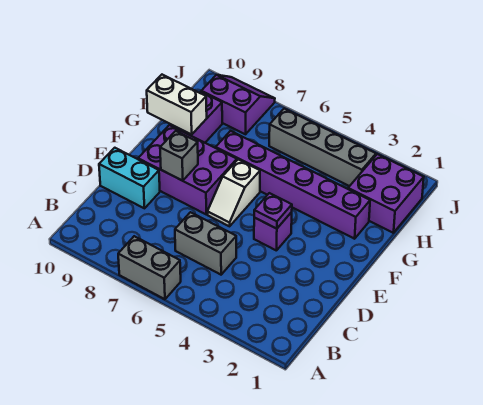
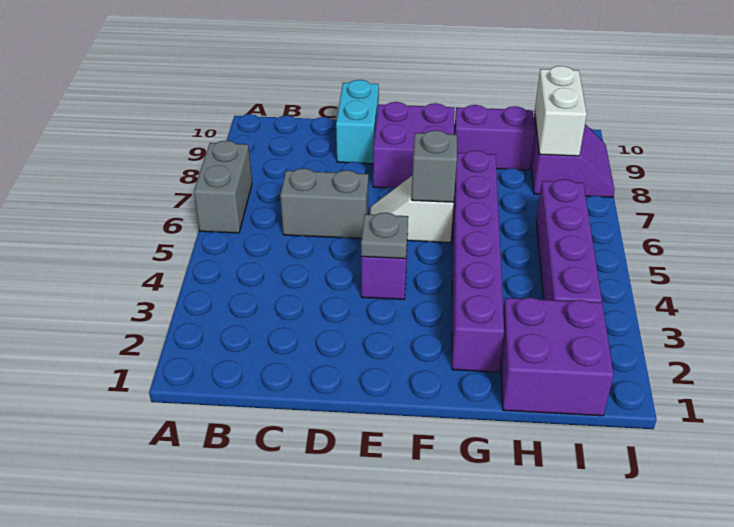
grey brick C5:C6 level 1 -> grey brick C6:D6 level 1
purple plate E4 level 2 -> grey plate E4 level 2
purple brick E7:F9 level 1 -> purple brick E8:F9 level 1
grey brick E8 level 2 -> grey brick F6 level 2
white brick G9:G10 level 2 -> white brick I8:I9 level 2
grey brick I3:I6 level 1 -> purple brick I3:I6 level 1

